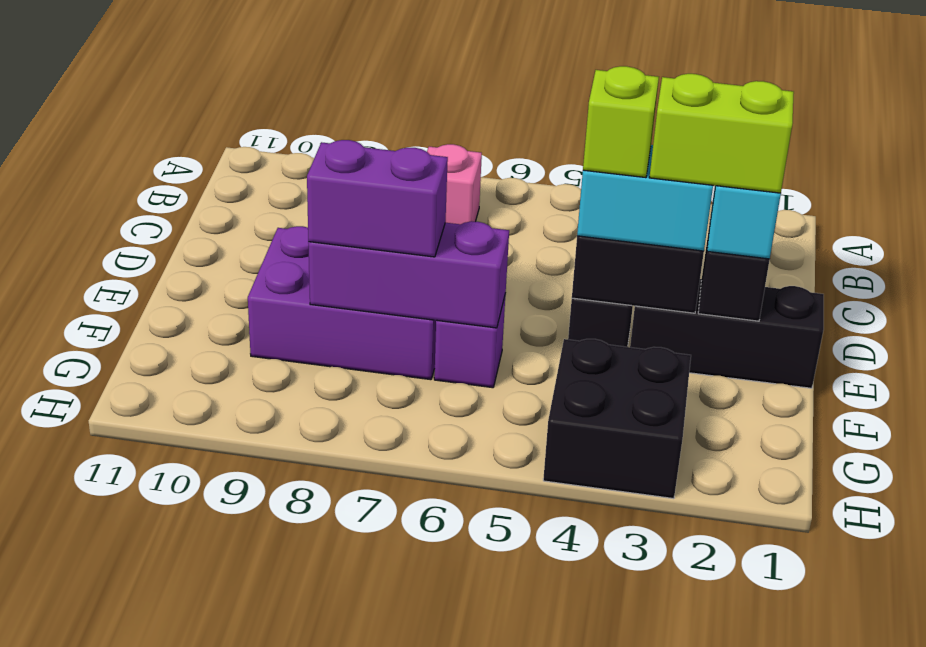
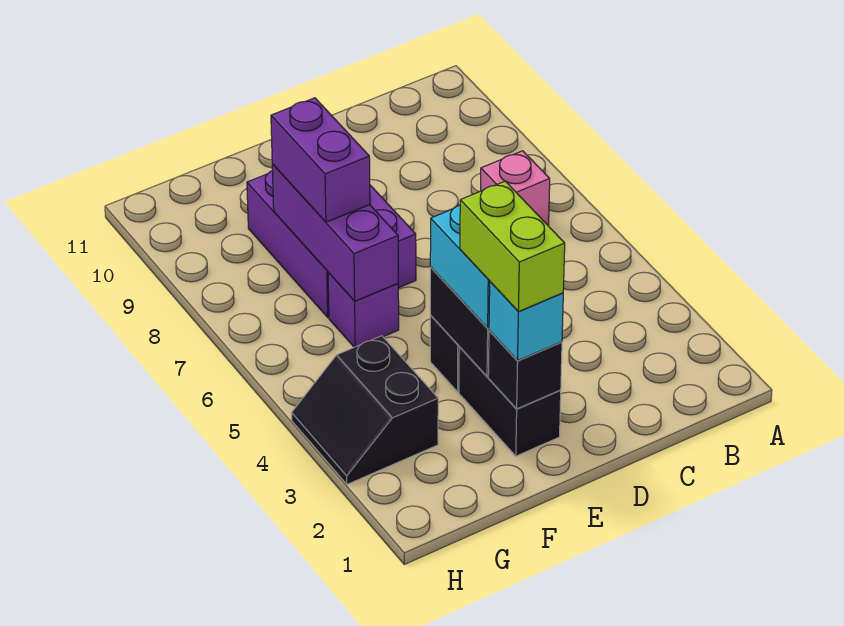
black brick E1:E3 level 1 -> black brick E2:E3 level 1
lime brick E4 level 4 -> none
black brick G3:H4 level 1 -> black slope G3:H4 level 1 top G

